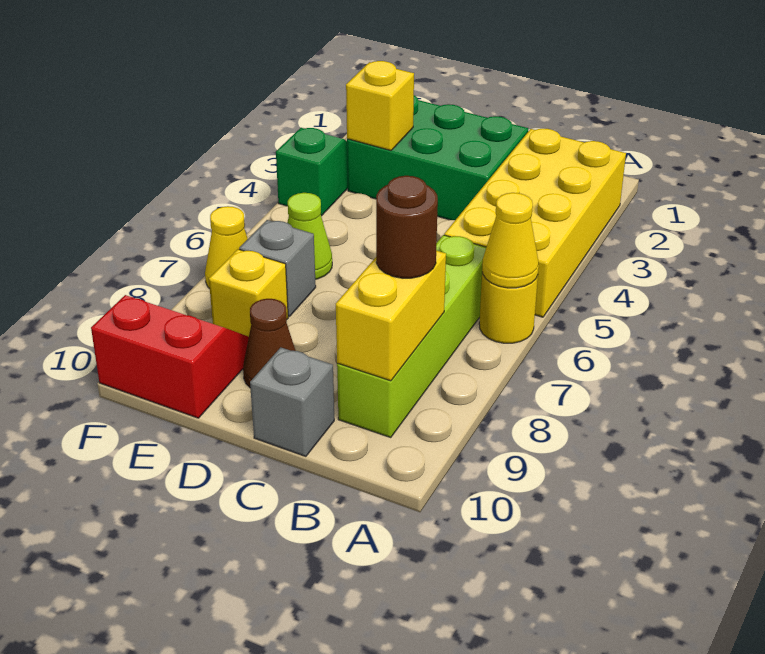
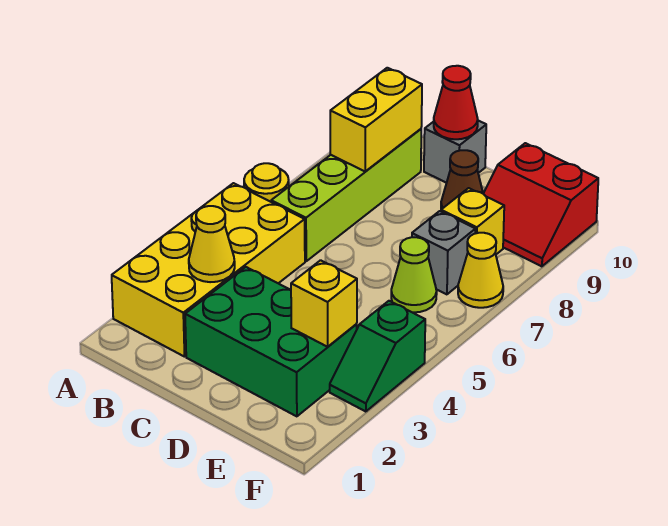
yellow cone A6 level 2 -> yellow cone B3 level 2
brown round brick B8 level 3 -> none
none -> red cone C10 level 2

